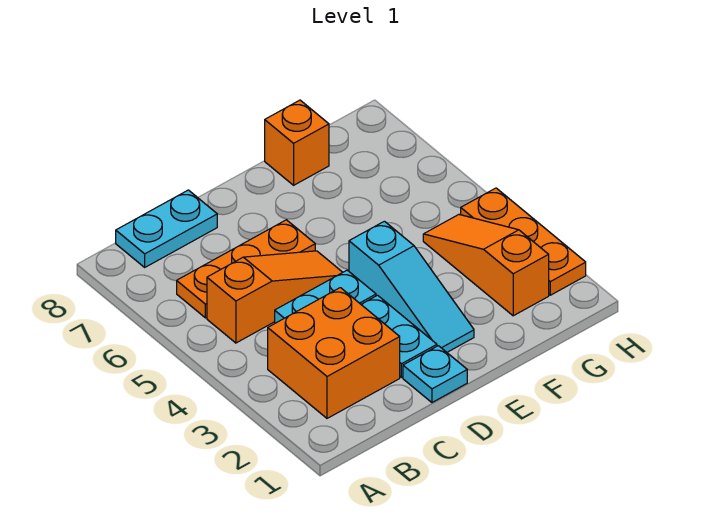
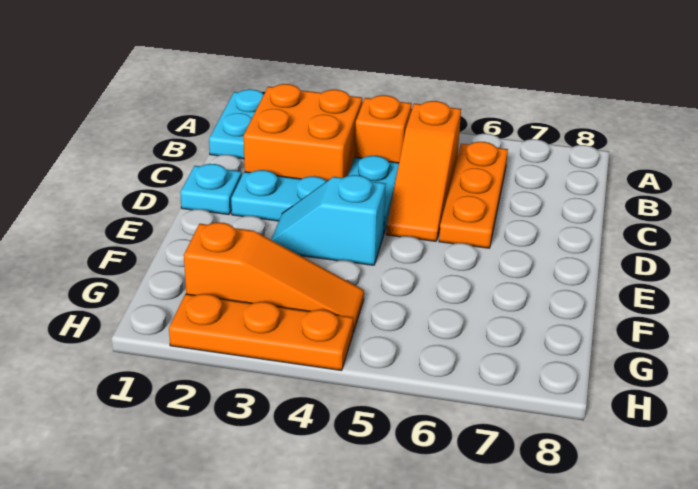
cyan plate B8:C8 level 1 -> cyan plate A1:B1 level 1
cyan slope E2:E4 level 1 top 4 -> cyan slope E3:E4 level 1 top 4
orange brick F8 level 1 -> orange brick B4 level 1

